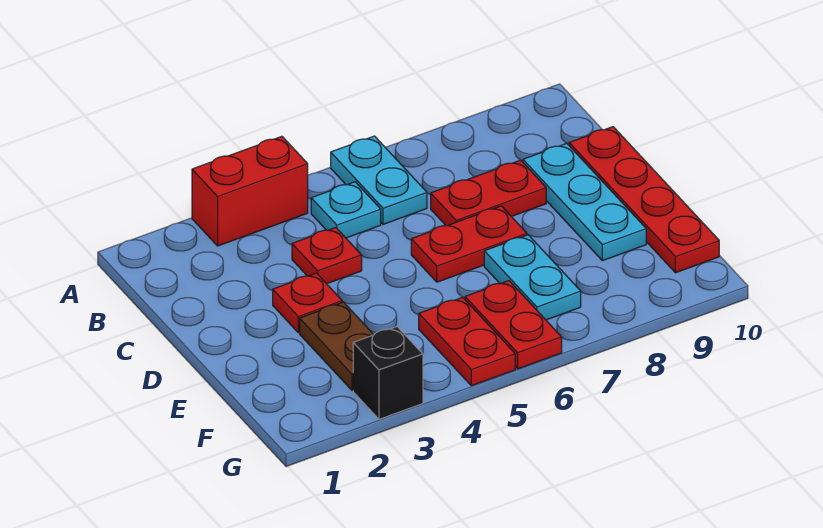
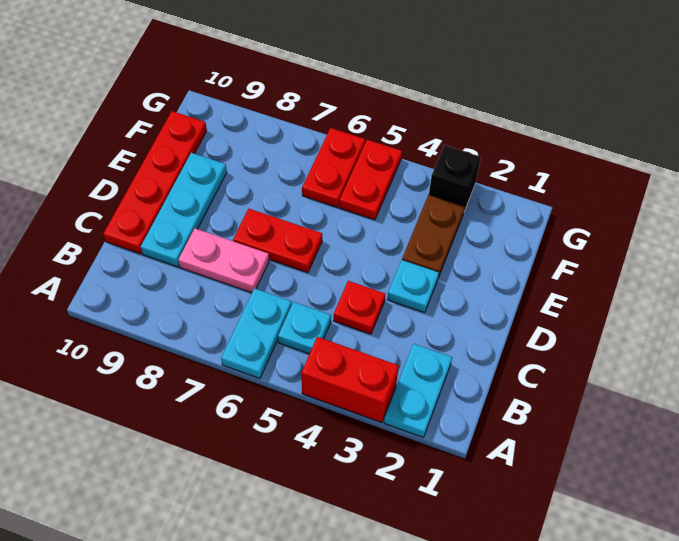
red plate C7:C8 level 1 -> pink plate C7:C8 level 1
red plate D3 level 1 -> cyan plate D3 level 1
cyan plate E7:F7 level 1 -> cyan plate A2:B2 level 1

